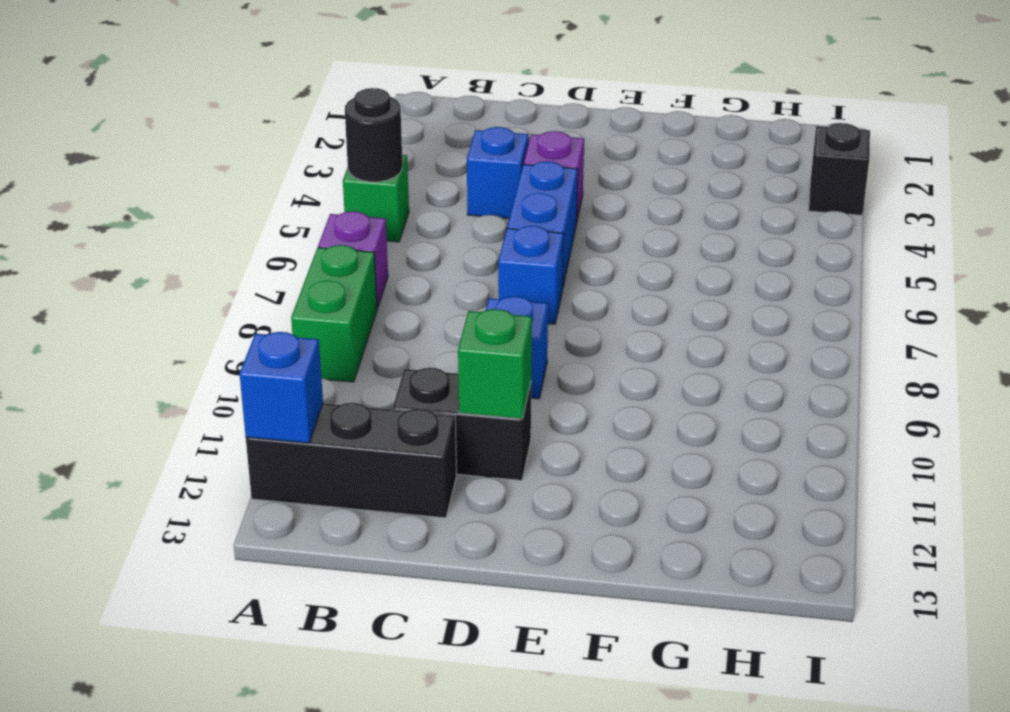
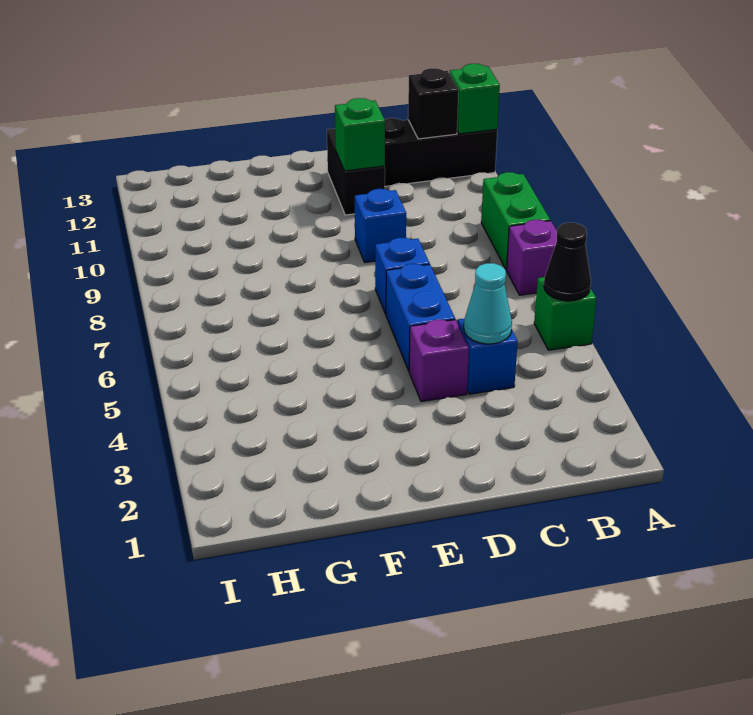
black round brick A5 level 2 -> black cone A5 level 2
blue brick A12 level 2 -> green brick A12 level 2
none -> cyan cone C4 level 2
black brick C11:D11 level 1 -> black brick D11:D12 level 1
black brick I3 level 1 -> black brick B12 level 2

